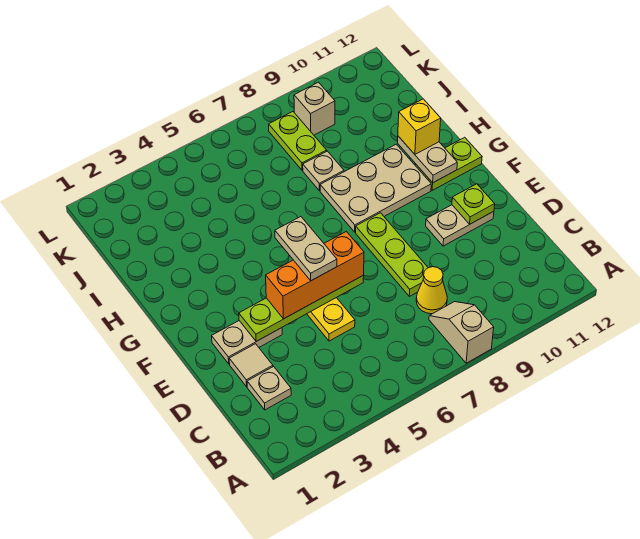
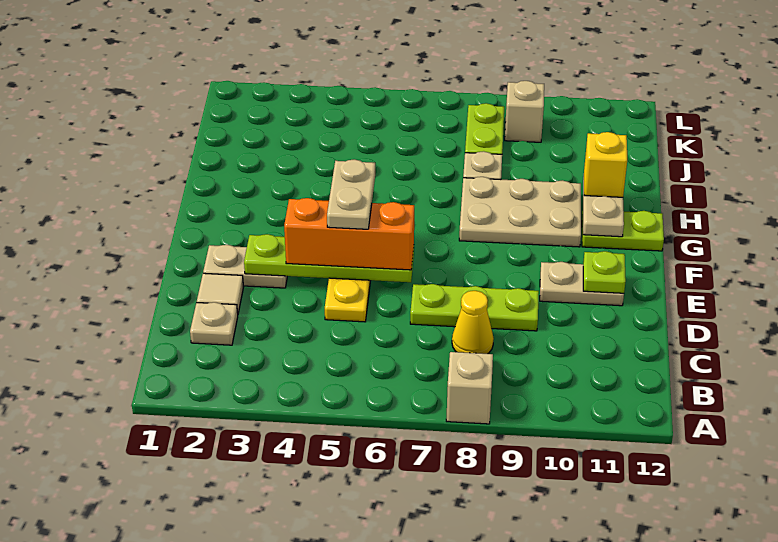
lime plate D8:F8 level 1 -> lime plate D7:D9 level 1

